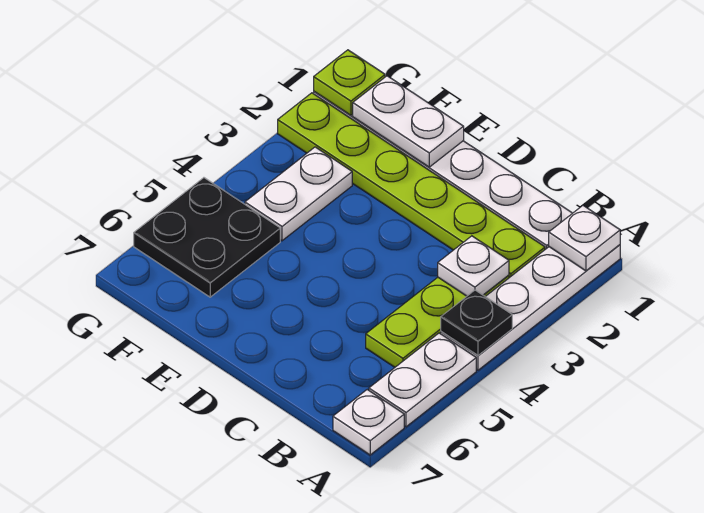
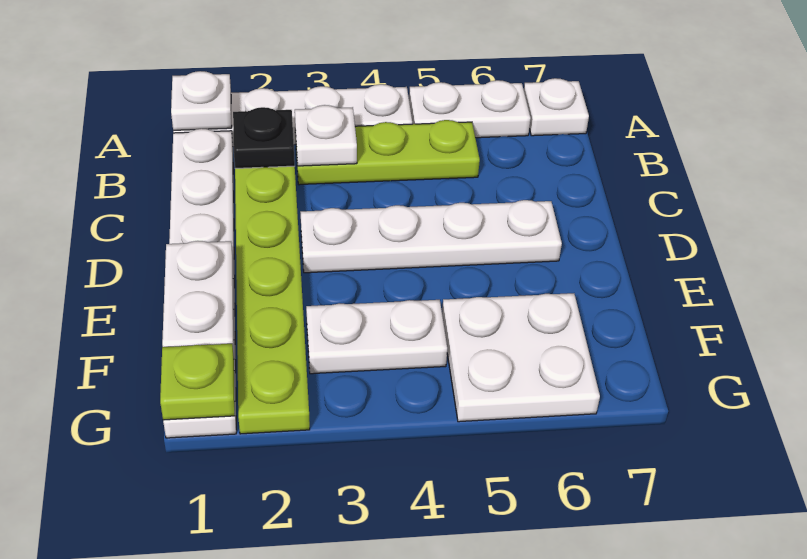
black plate A4 level 2 -> black plate B2 level 2
none -> white plate D3:D6 level 1
black plate F5:G6 level 1 -> white plate F5:G6 level 1

